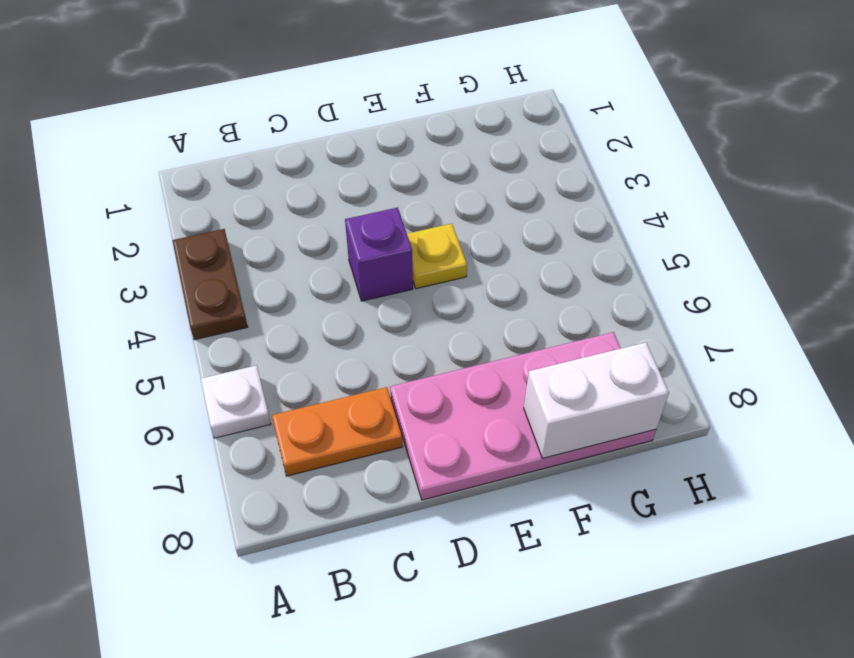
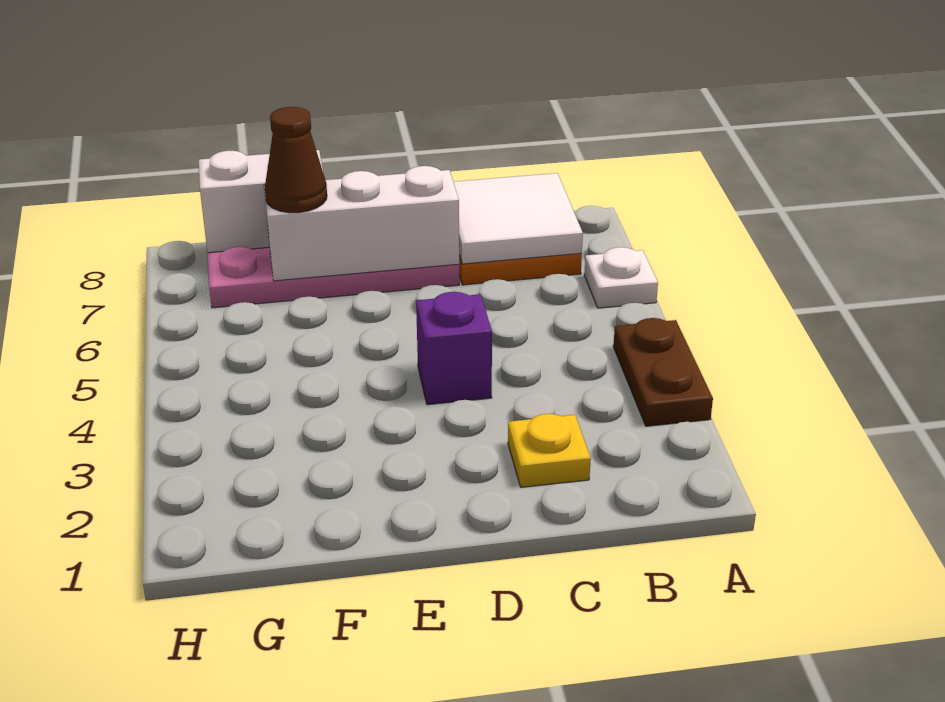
none -> white tile B7:C8 level 2
none -> white brick D7:F7 level 2
yellow plate E4 level 1 -> yellow plate C2 level 1
none -> brown cone F7 level 3

